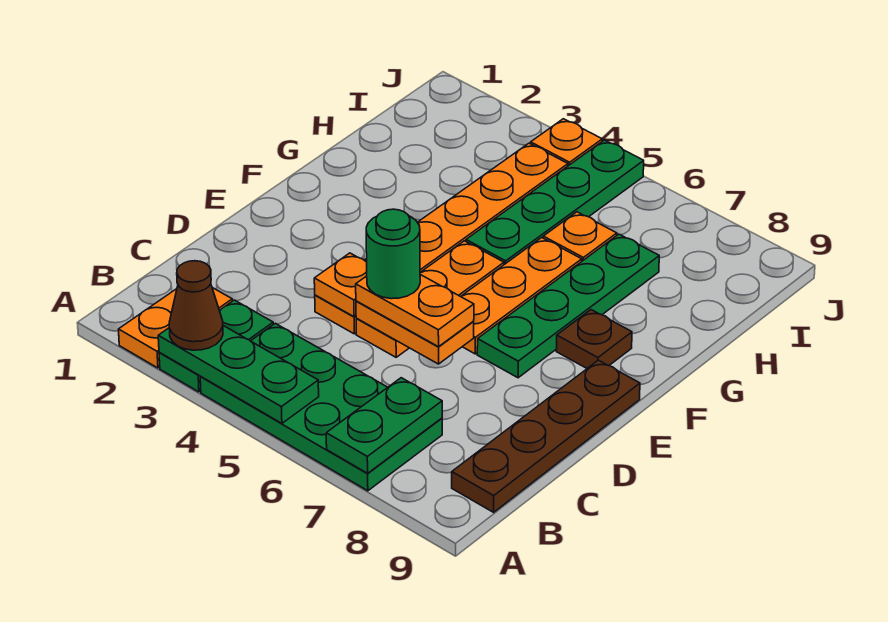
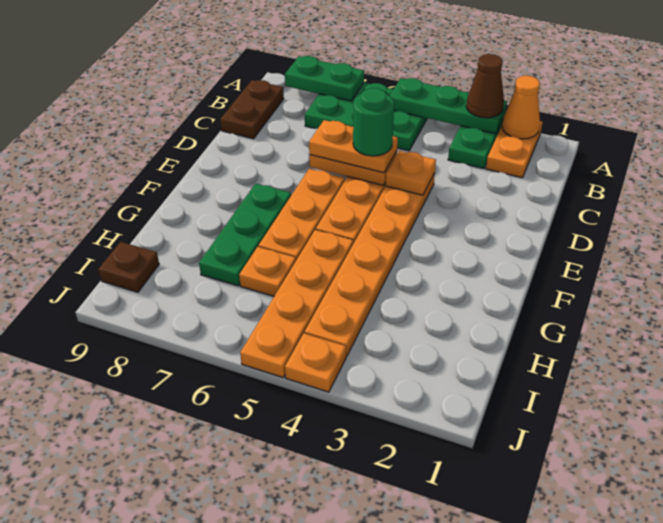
none -> orange cone A2 level 2
green plate A4:B7 level 1 -> green plate A5:B7 level 1
green plate A7:B7 level 2 -> green plate A7:A8 level 2
brown plate B9:E9 level 1 -> brown plate B9:C9 level 1
green plate E7:H7 level 1 -> green plate F7:H7 level 1
brown plate F8 level 1 -> brown plate I9 level 1
green plate G5:J5 level 1 -> orange plate G5:J5 level 1

